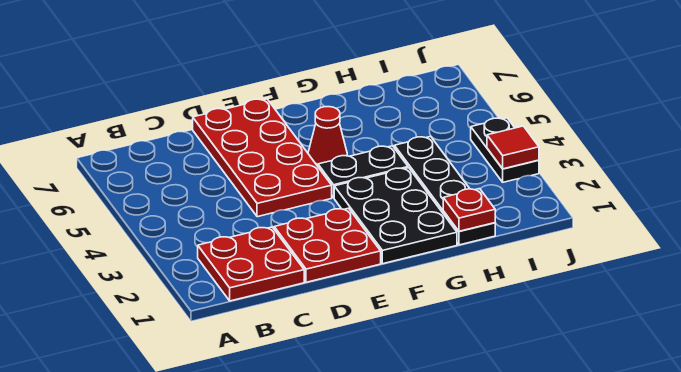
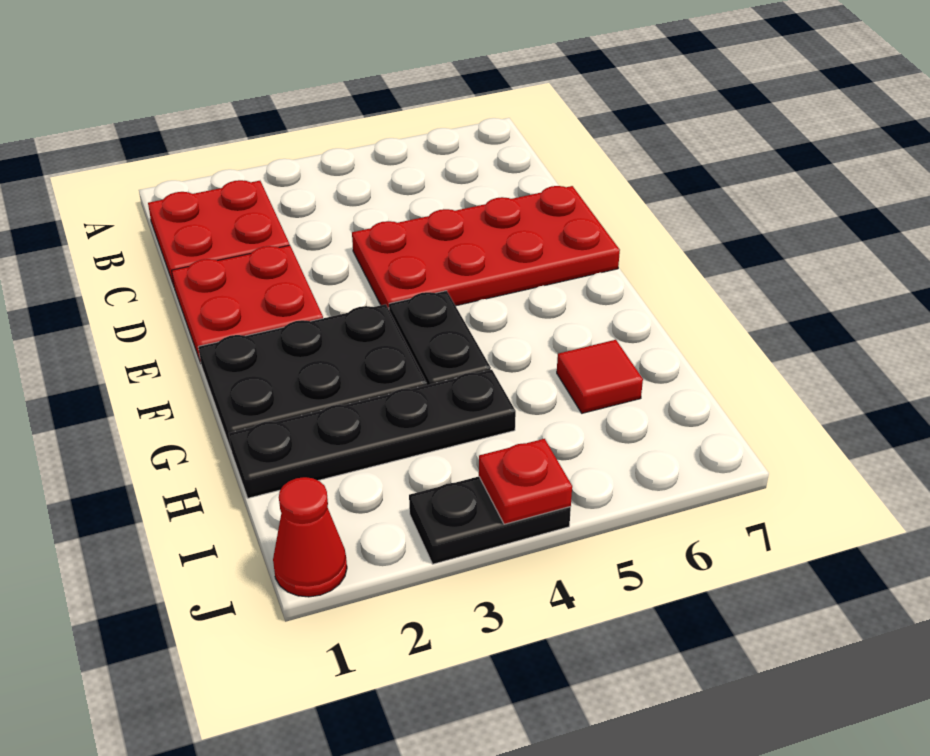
red cone F5 level 1 -> red cone J1 level 1
red plate H1 level 2 -> red plate J4 level 2
red tile J3 level 2 -> red tile H6 level 1

